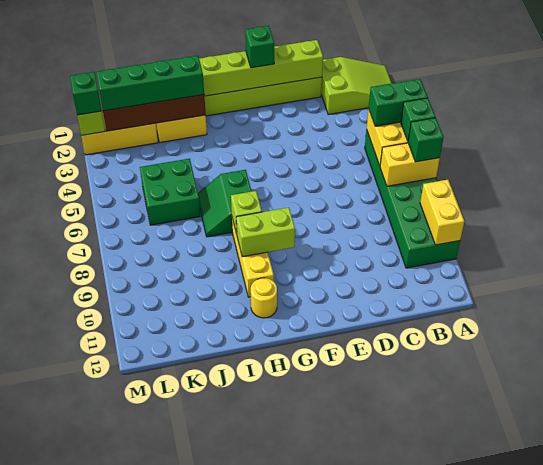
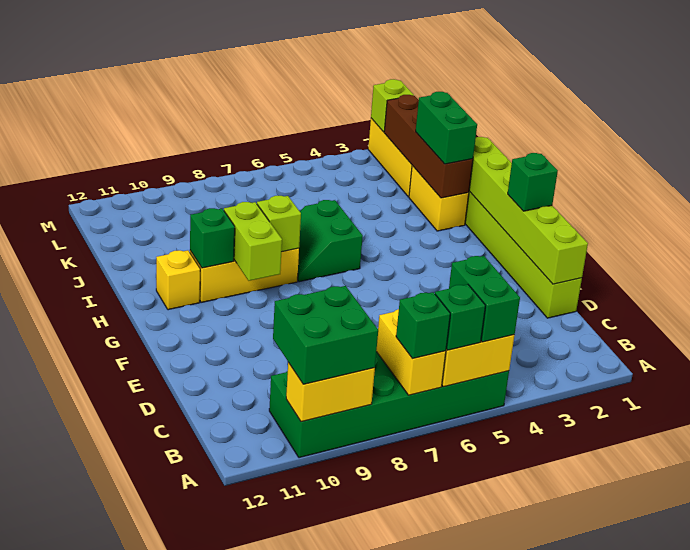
lime slope A1:C2 level 1 top C -> none
green slope H6:I7 level 1 top H -> green slope H6:I7 level 1 top 6
yellow round brick H11 level 1 -> yellow brick H11 level 1
green brick I2:L2 level 3 -> green brick I2:J2 level 3
green brick J5:K6 level 1 -> green brick A9:B10 level 3
green brick M2 level 3 -> green brick H10 level 2

